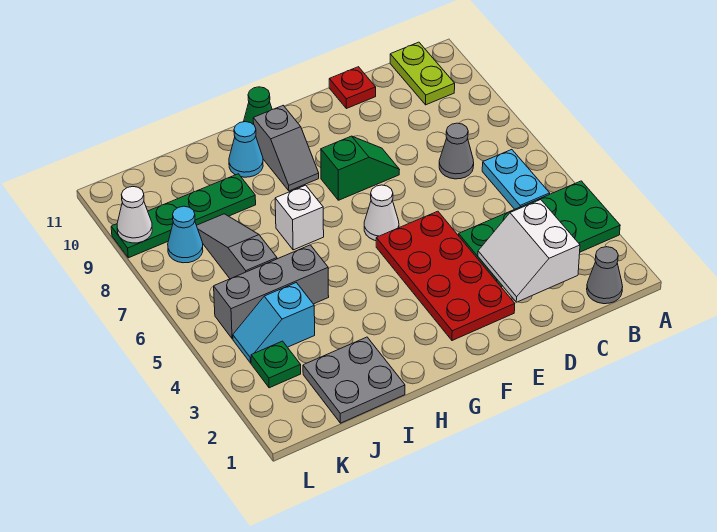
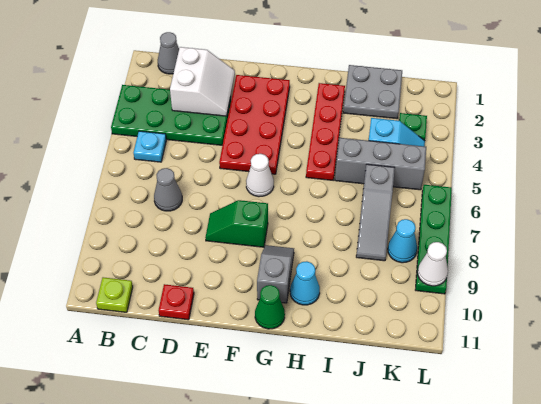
cyan plate B5:B6 level 1 -> cyan plate B5 level 1
lime plate B10:B11 level 1 -> lime plate B11 level 1
none -> red plate H2:H5 level 1
white brick H7 level 1 -> none
green plate I9:L9 level 1 -> green plate L6:L9 level 1

